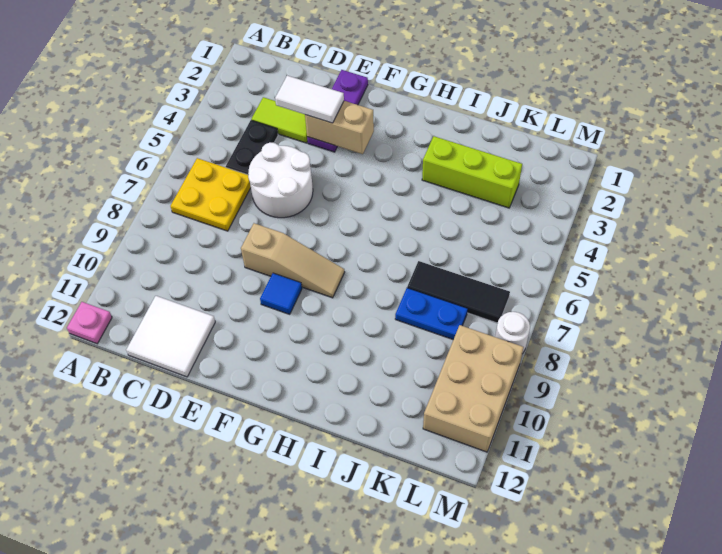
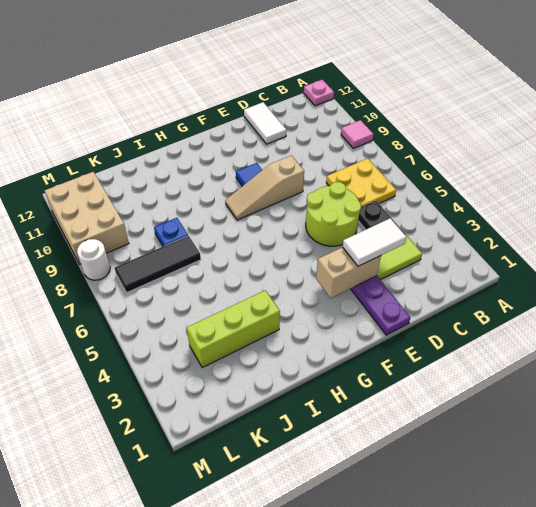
none -> pink tile A9 level 1
white tile C11:D12 level 1 -> white tile D11:D12 level 1
white round brick D5:E6 level 1 -> lime round brick D5:E6 level 1
blue plate J8:K8 level 1 -> blue plate J8 level 1

